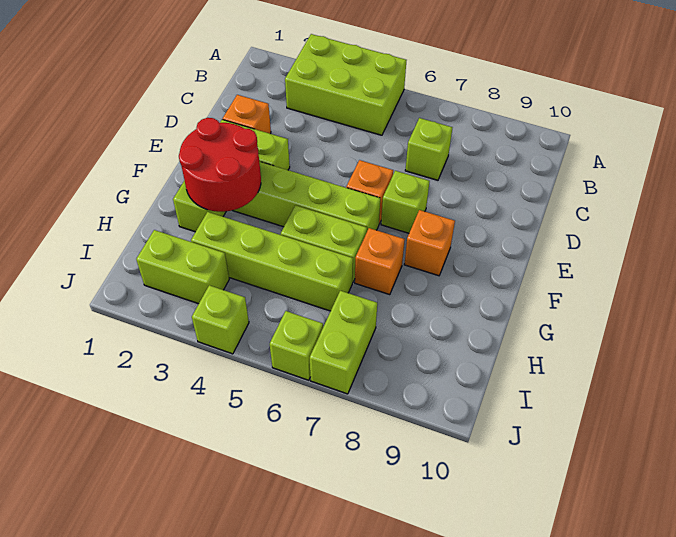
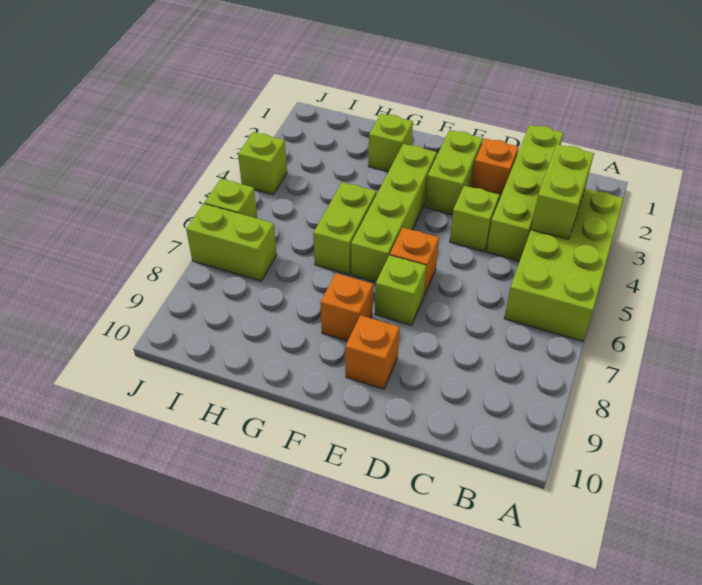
lime brick A3:B5 level 1 -> lime brick A3:B6 level 1
lime brick C7 level 1 -> lime brick D4 level 1
red round brick F2:G3 level 2 -> none
orange brick G7 level 1 -> orange brick E9 level 1
lime brick H3:H6 level 1 -> lime brick C1:C4 level 1
lime brick I2:I3 level 1 -> lime brick B3:B4 level 2

